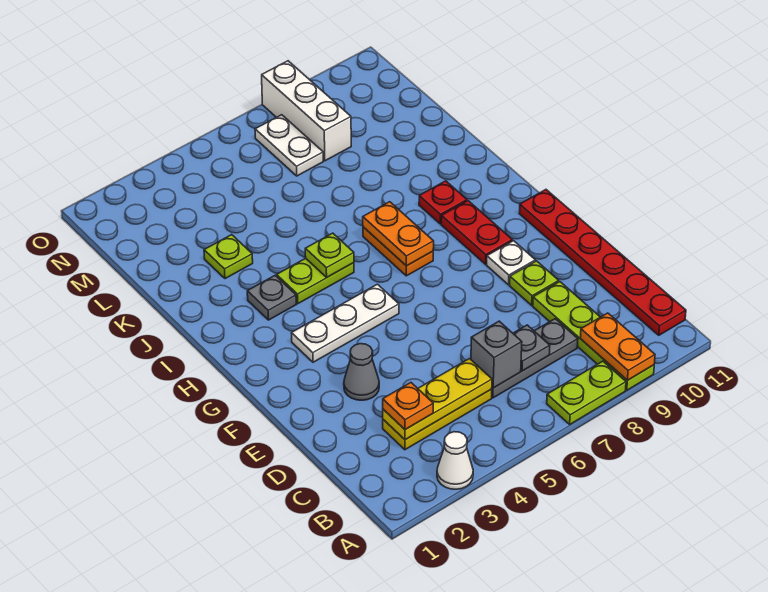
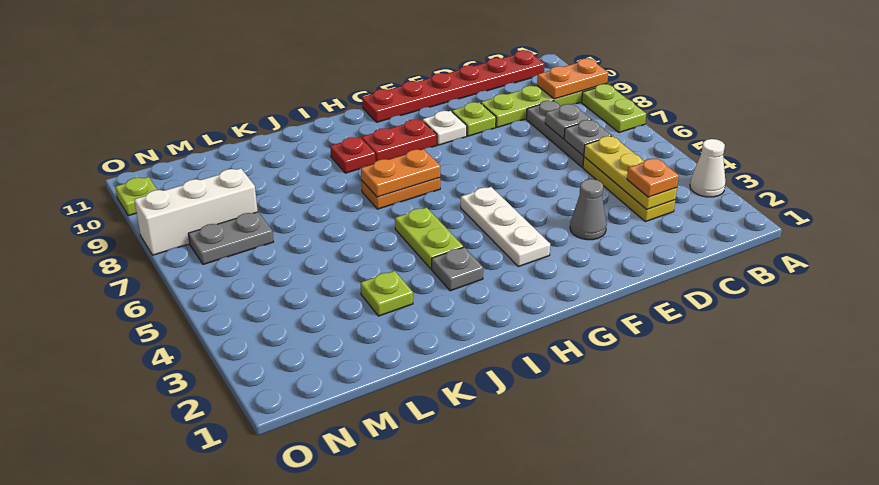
grey brick C6 level 2 -> grey plate C6 level 2
lime plate I5 level 2 -> lime plate O10 level 1
white plate M7:N7 level 1 -> grey plate M7:N7 level 1

